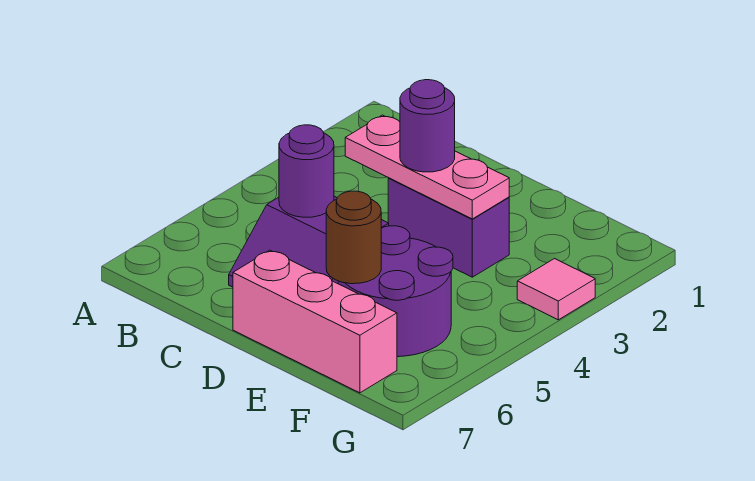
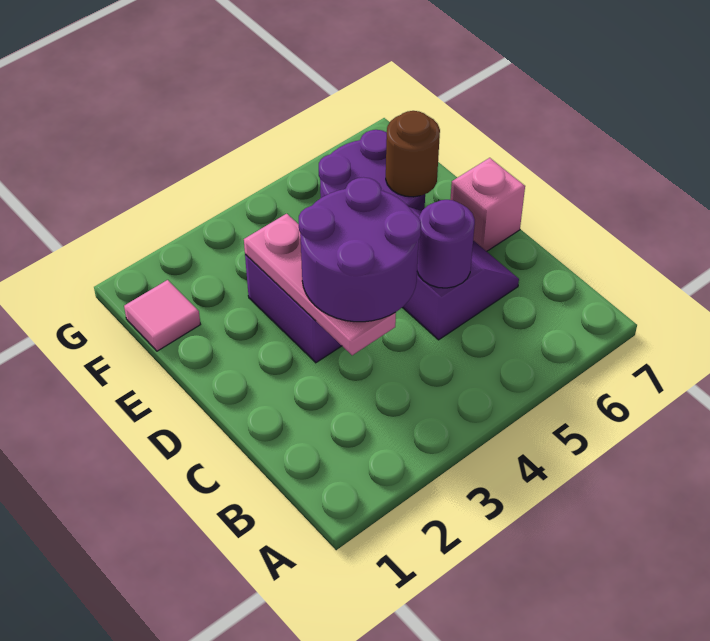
purple round brick D3 level 3 -> purple round brick C3:D4 level 3
pink brick D7:F7 level 1 -> pink brick D7 level 1
pink tile G3 level 1 -> pink tile F1 level 1

